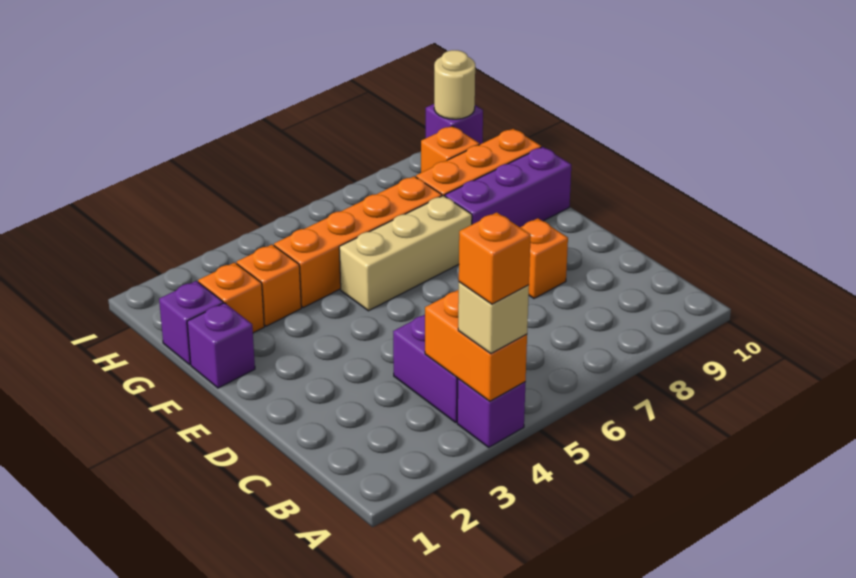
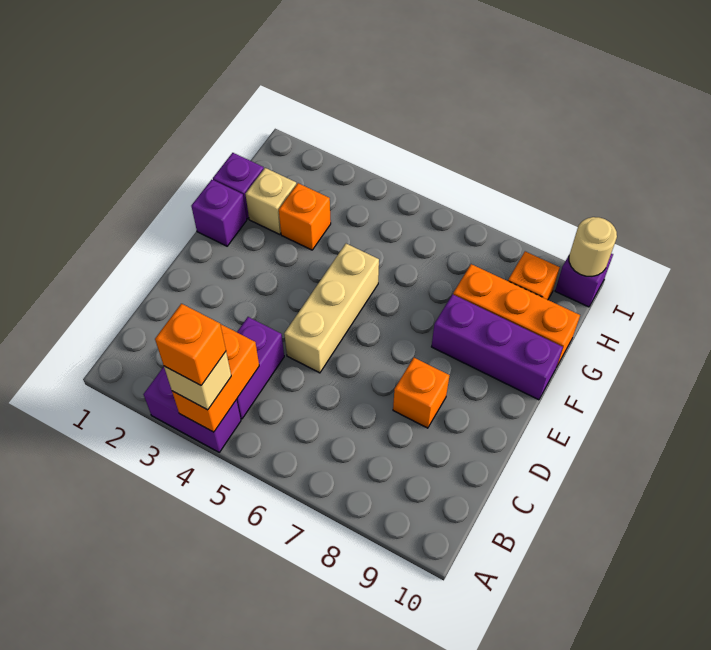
purple brick A4 level 1 -> purple brick A3:A4 level 1
tan brick F5:F7 level 1 -> tan brick D5:F5 level 1
orange brick G2 level 1 -> tan brick G2 level 1
orange brick G4:G7 level 1 -> none

